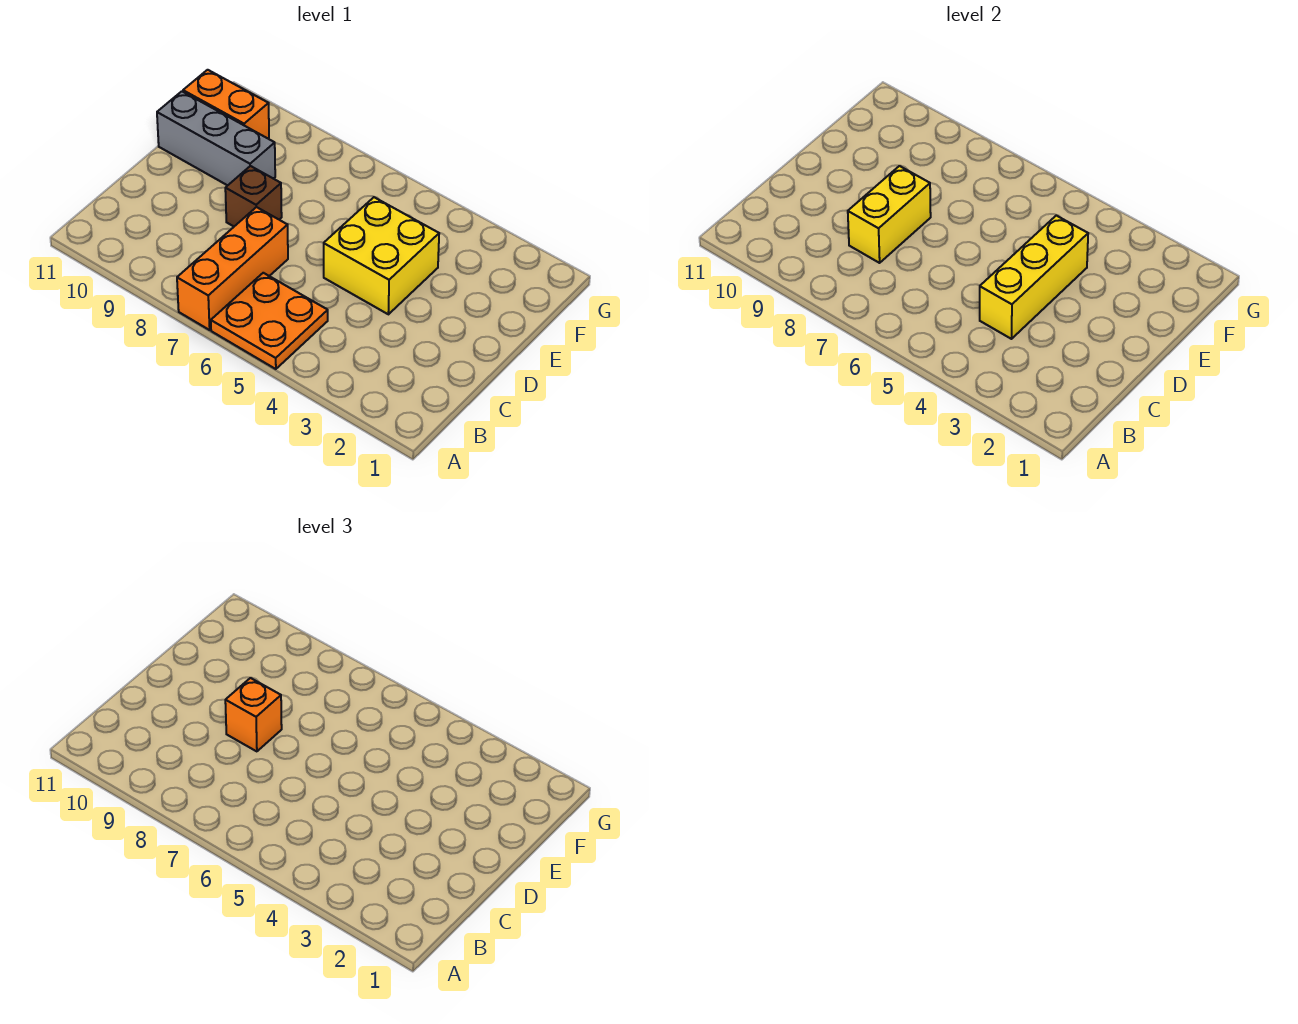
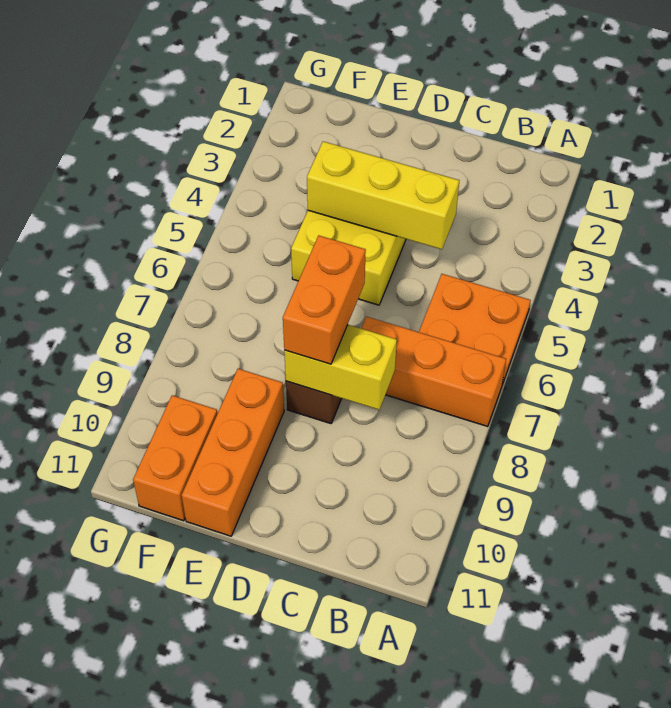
orange brick D8 level 3 -> orange brick D7:D8 level 3
grey brick E9:E11 level 1 -> orange brick E9:E11 level 1

